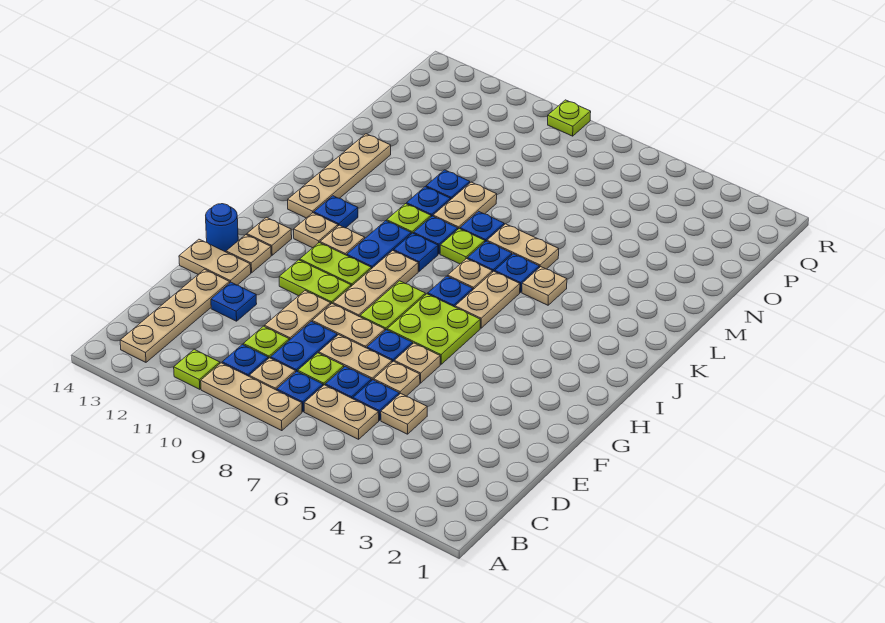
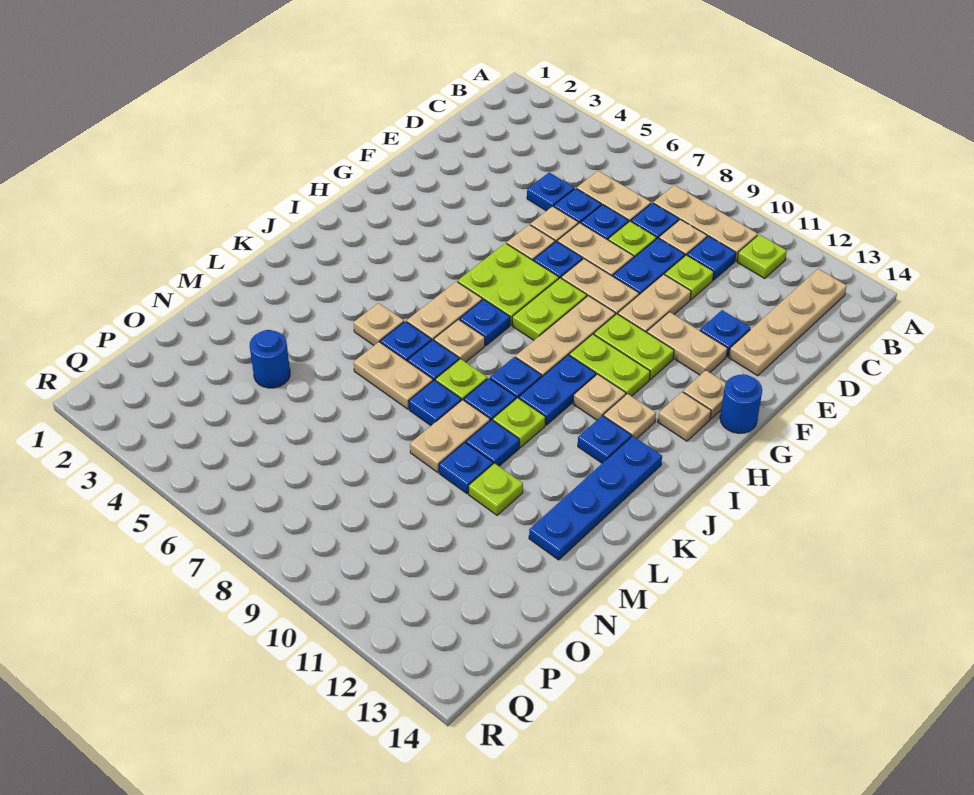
tan plate D5 level 1 -> blue plate D5 level 1
tan plate F13:F14 level 1 -> tan plate F11:F12 level 1
tan plate J13:M13 level 1 -> blue plate J13:M13 level 1
none -> blue round brick N4 level 1
lime plate R9 level 1 -> lime plate M11 level 1

